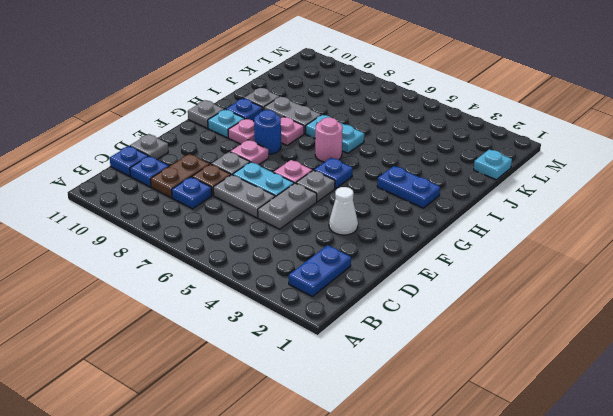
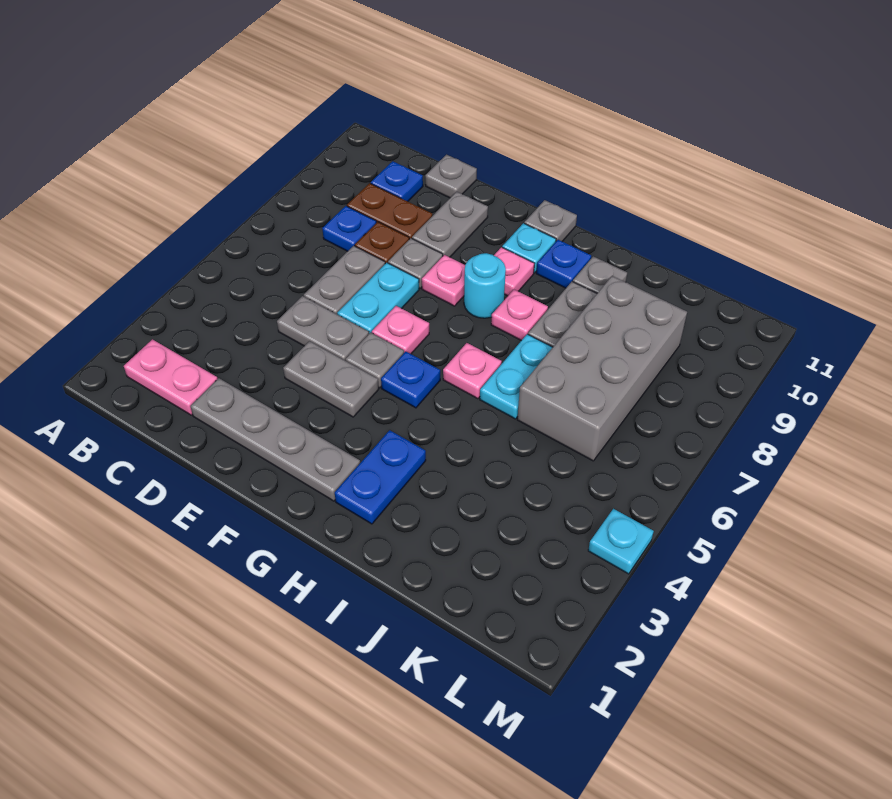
blue plate B2:C2 level 1 -> pink plate B2:C2 level 1
blue plate C11 level 1 -> none
none -> grey plate D2:G2 level 1
white cone E3 level 1 -> none
none -> grey plate E4:F4 level 1
none -> grey plate E9:E10 level 1
blue round brick G8 level 1 -> cyan round brick G8 level 1
pink round brick H6 level 1 -> pink plate H6 level 1
none -> grey brick J6:K9 level 1
cyan plate K1 level 1 -> cyan plate M4 level 1

